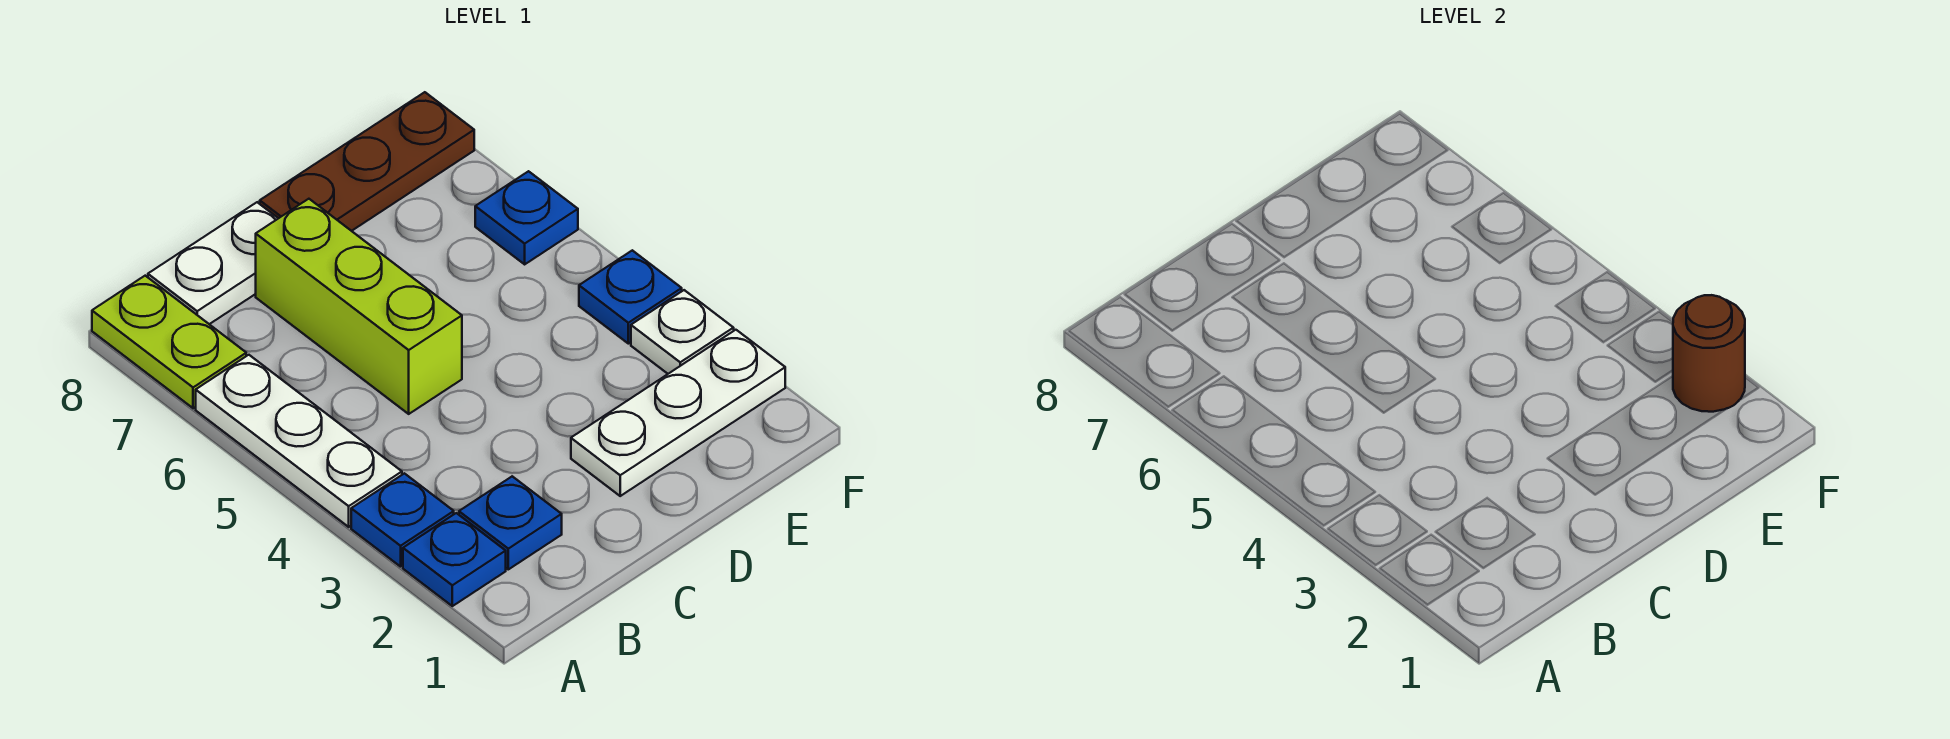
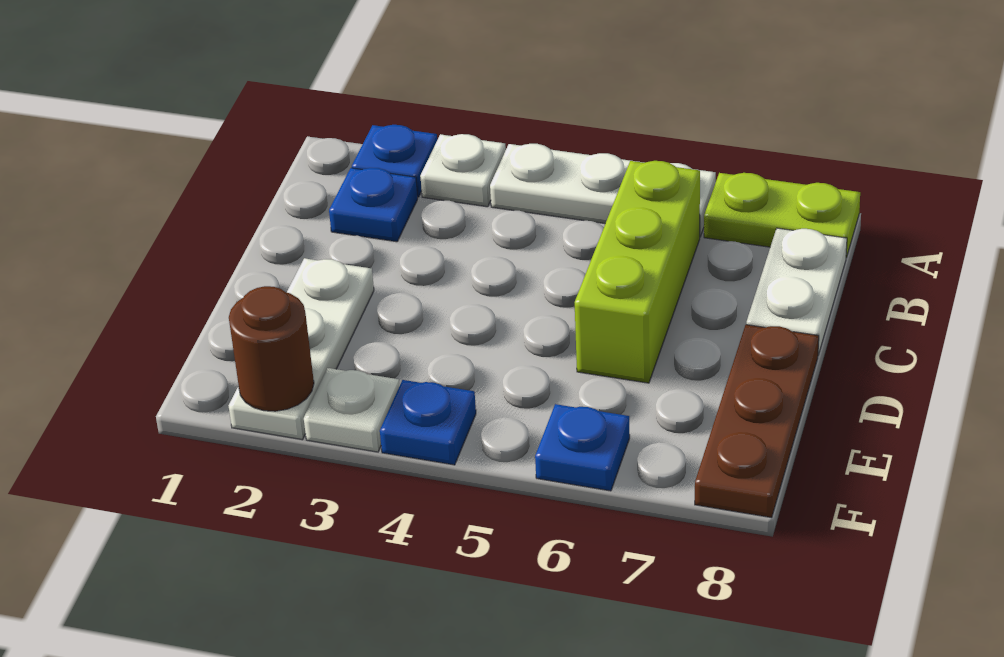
blue plate A3 level 1 -> white plate A3 level 1
lime brick C5:C7 level 1 -> lime brick B6:D6 level 1

